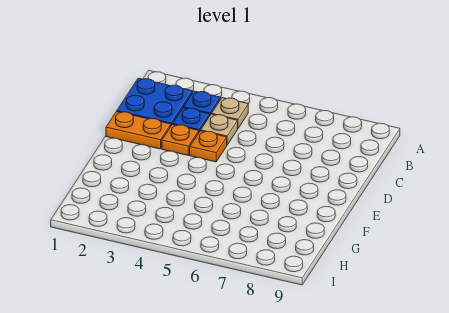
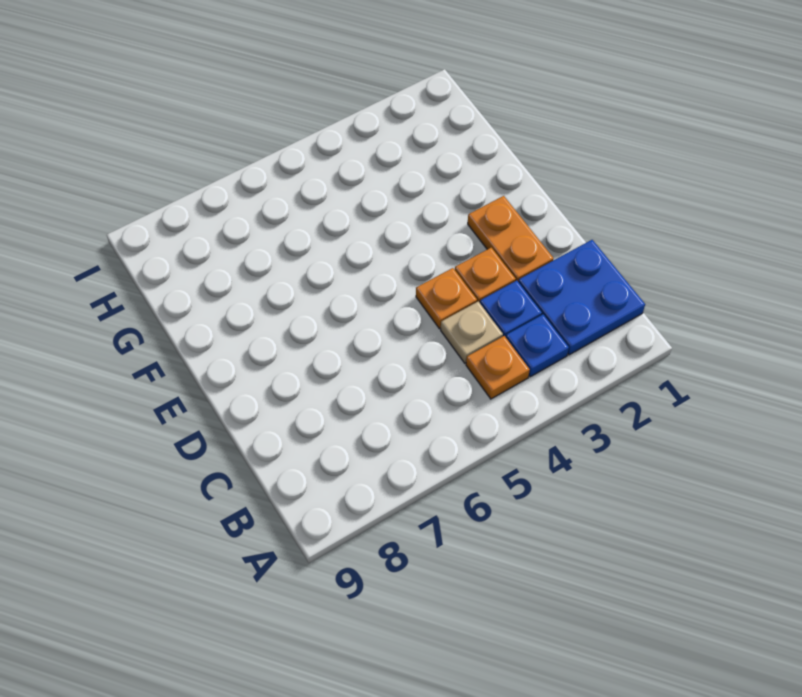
tan plate B4 level 1 -> orange plate B4 level 1
orange plate D1:D2 level 1 -> orange plate D2:E2 level 1

